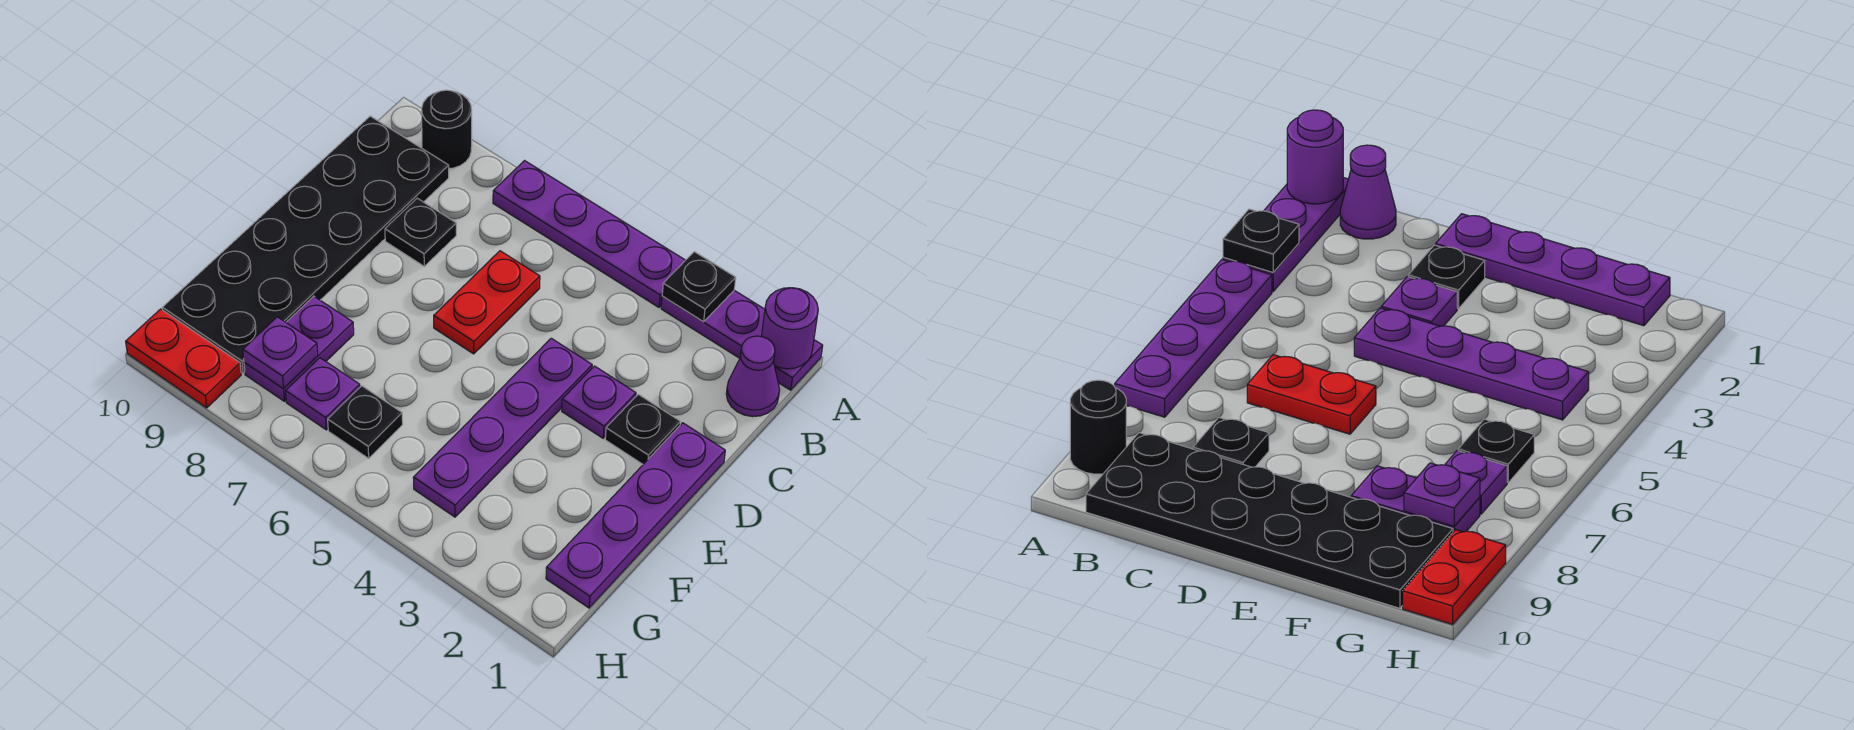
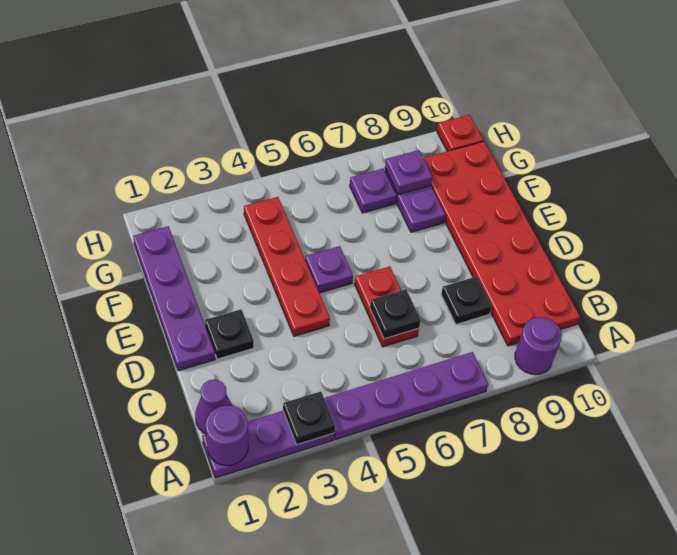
black round brick A9 level 1 -> purple round brick A9 level 1
black plate B9:G10 level 1 -> red plate B9:G10 level 1
purple plate D3 level 1 -> purple plate E5 level 1
purple plate D4:G4 level 1 -> red plate D4:G4 level 1
black plate G6 level 1 -> black plate C6 level 2
red plate H9:H10 level 1 -> red plate H10 level 1

